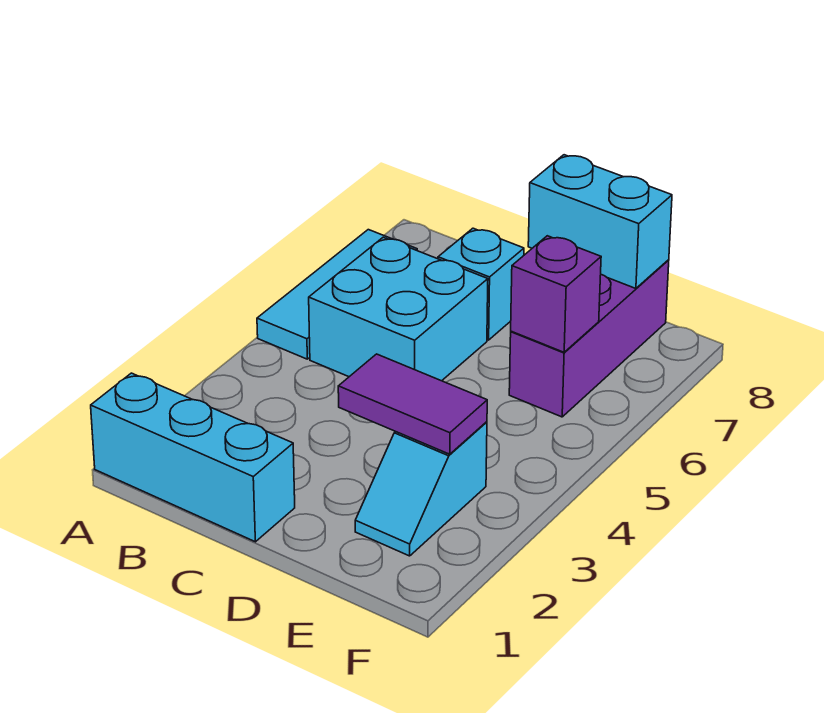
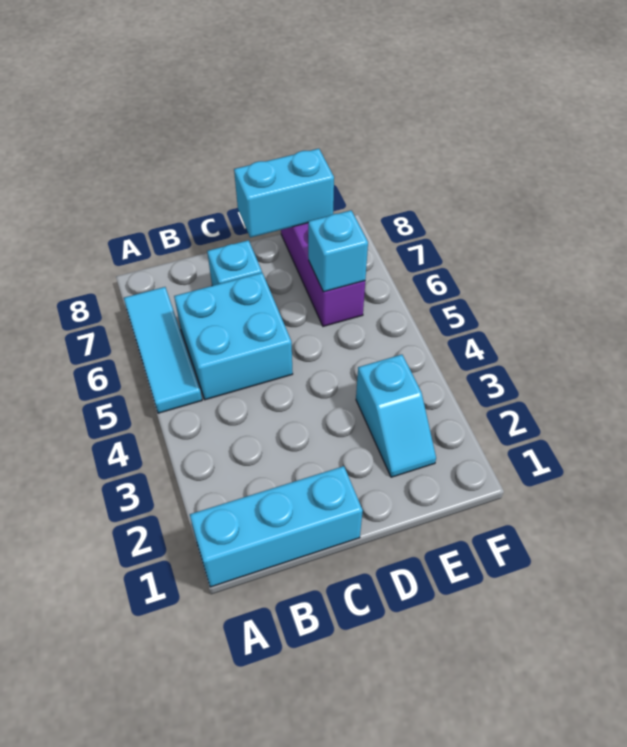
purple tile D3:E3 level 2 -> none
purple brick E6 level 2 -> cyan brick E6 level 2

